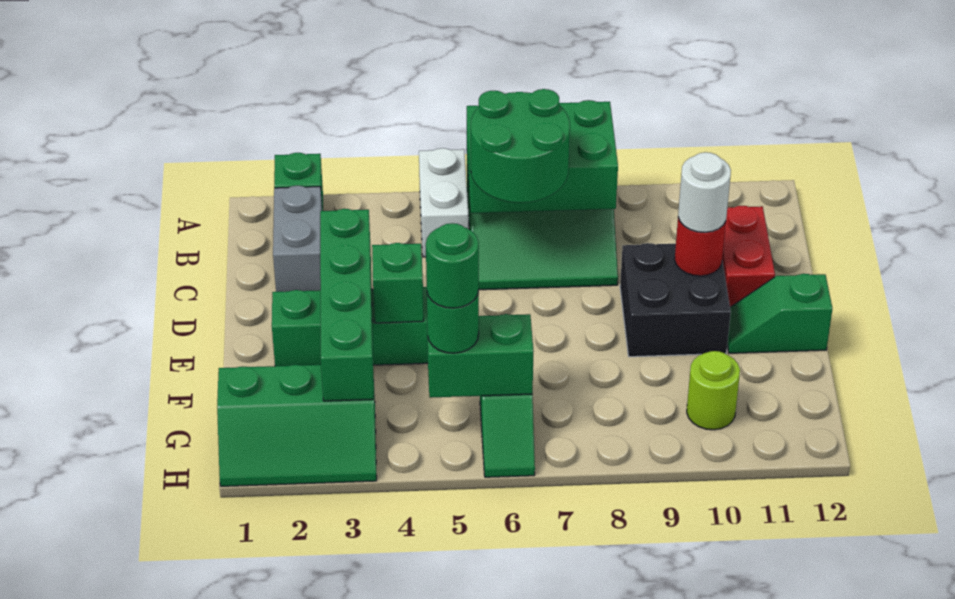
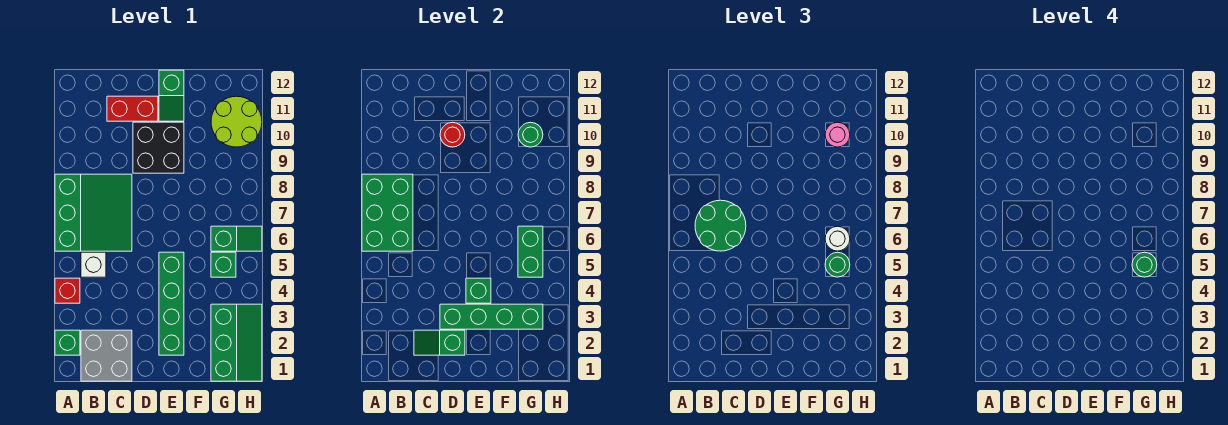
none -> red brick A4 level 1
white brick A5:B5 level 1 -> white brick B5 level 1
grey brick B2:C2 level 1 -> grey brick B1:C2 level 1
none -> green slope C2:D2 level 2 top D
white round brick D10 level 3 -> white round brick G6 level 3
none -> green brick G5 level 1
lime round brick G10 level 1 -> lime round brick G10:H11 level 1
none -> green round brick G10 level 2
none -> pink round brick G10 level 3

